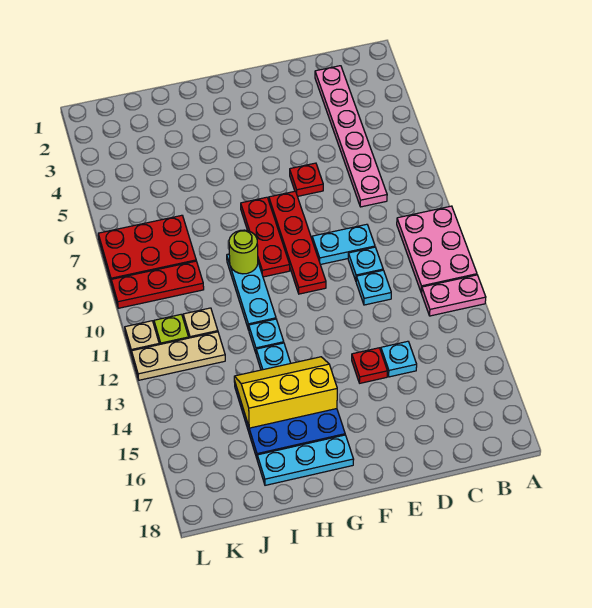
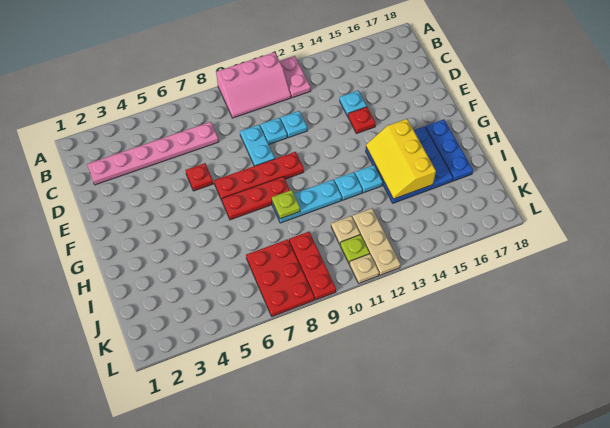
pink plate A9:B11 level 1 -> pink slope A9:B11 level 1 top A
cyan plate G17:I17 level 1 -> blue plate G17:I17 level 1
lime round brick H9 level 2 -> lime plate H9 level 2

